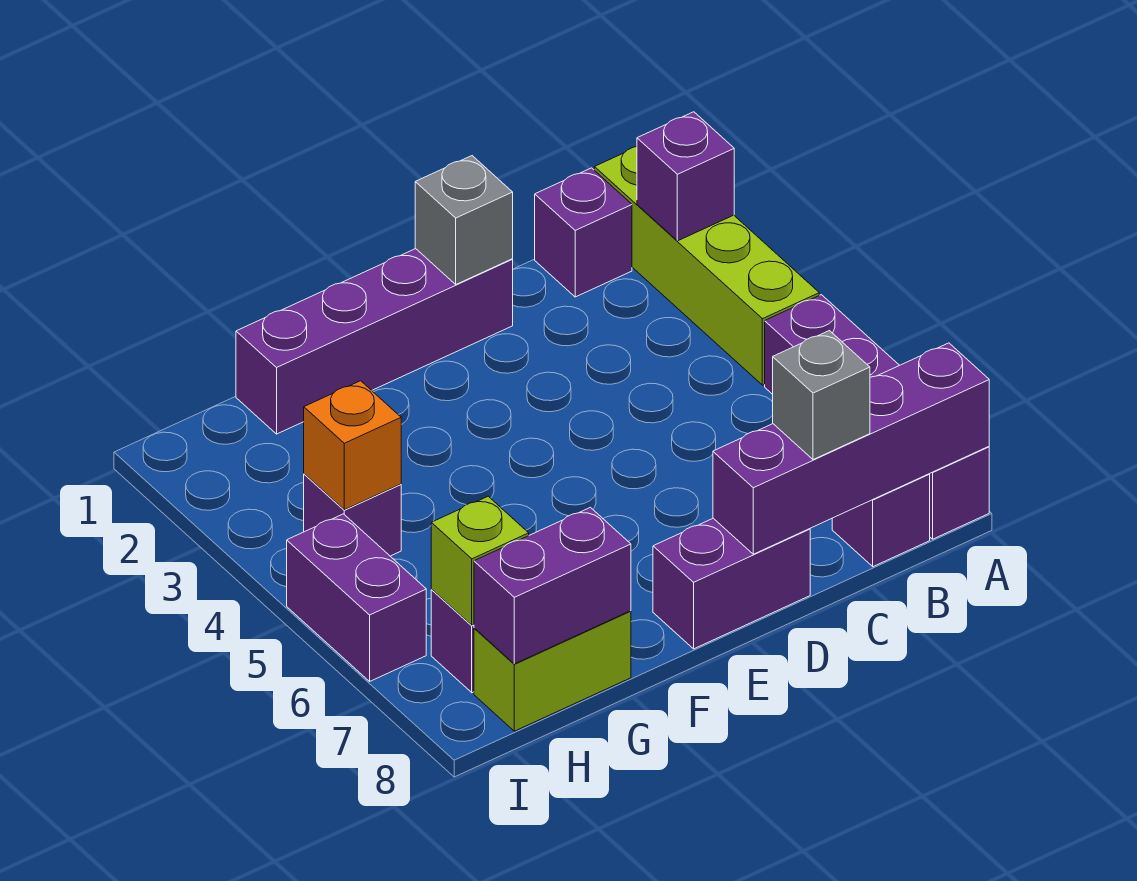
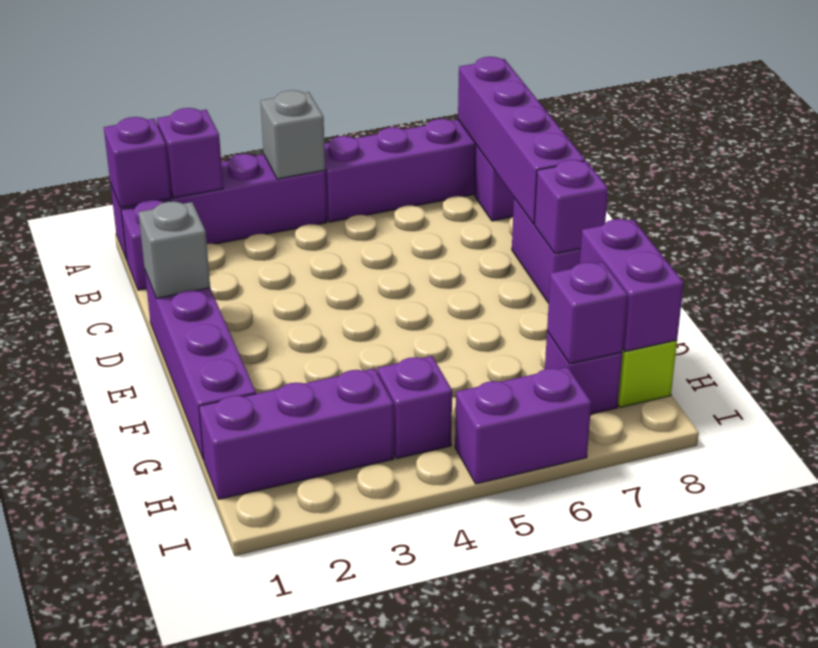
lime brick A1:A4 level 1 -> purple brick A1:A4 level 1
none -> purple brick A1 level 2
grey brick C8 level 3 -> grey brick A4 level 2
none -> purple brick E8 level 2
none -> purple brick H1:H3 level 1
orange brick H4 level 2 -> none
lime brick H7 level 2 -> purple brick H7 level 2

